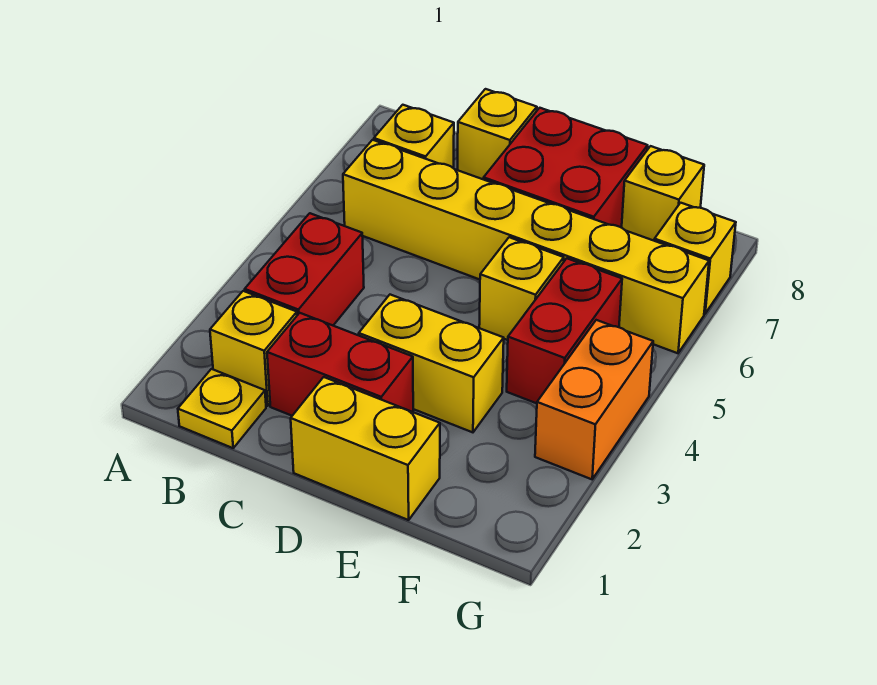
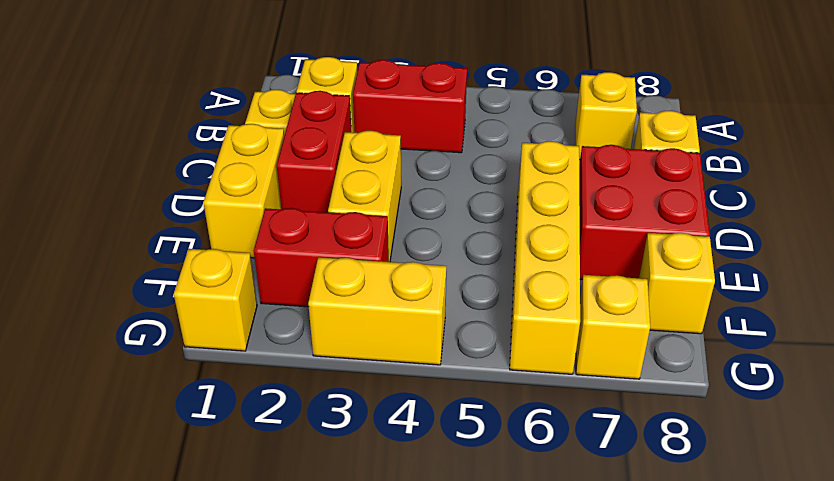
yellow brick B6:G6 level 1 -> yellow brick D6:G6 level 1
yellow brick E5 level 1 -> yellow brick G1 level 1
red brick F4:F5 level 1 -> red brick F2:F3 level 1
orange brick G3:G4 level 1 -> yellow brick G3:G4 level 1

